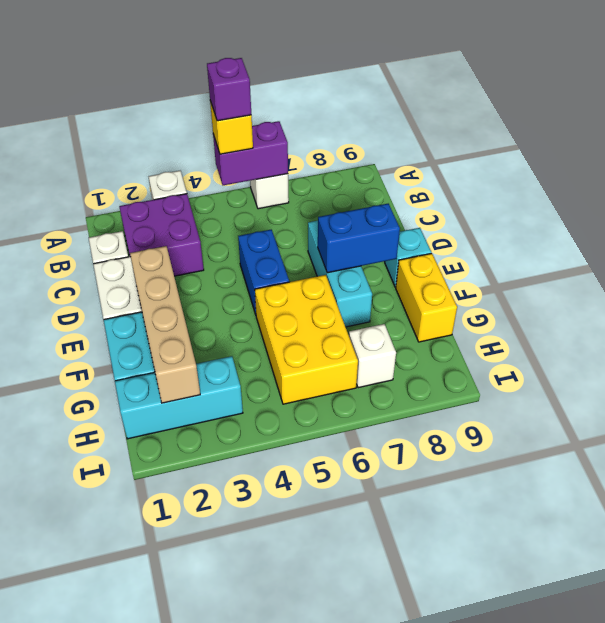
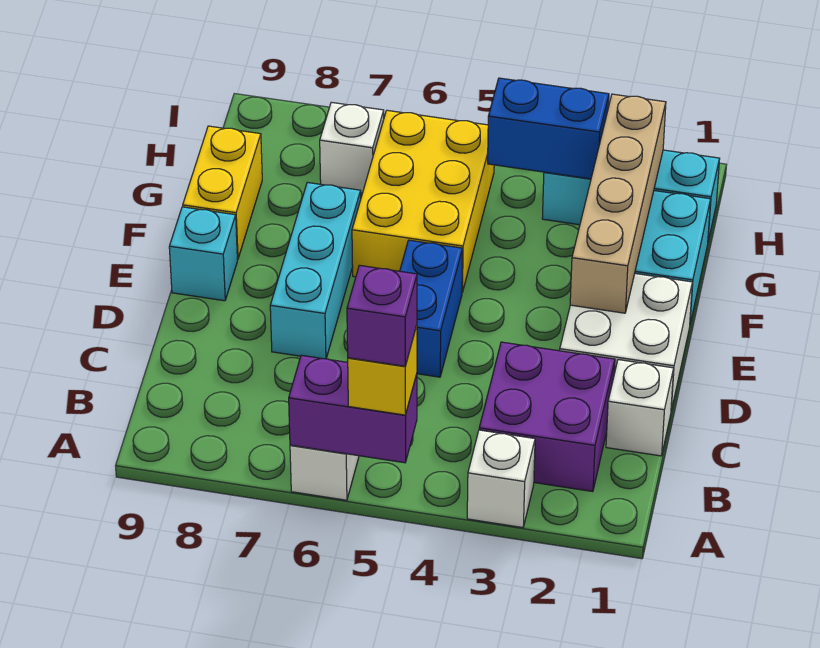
blue brick E7:E8 level 2 -> blue brick H3:H4 level 2

